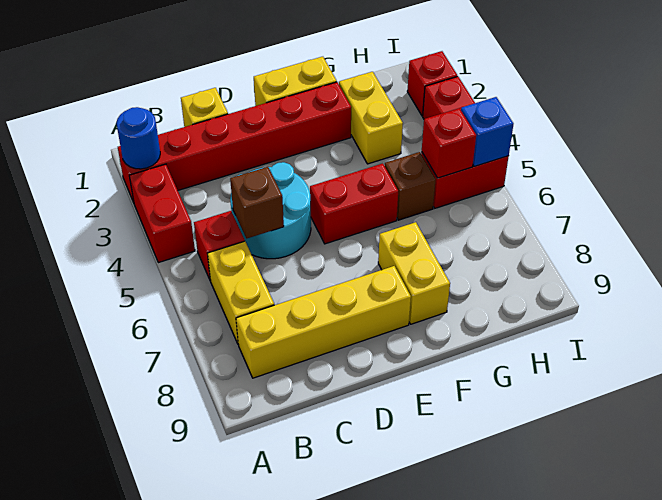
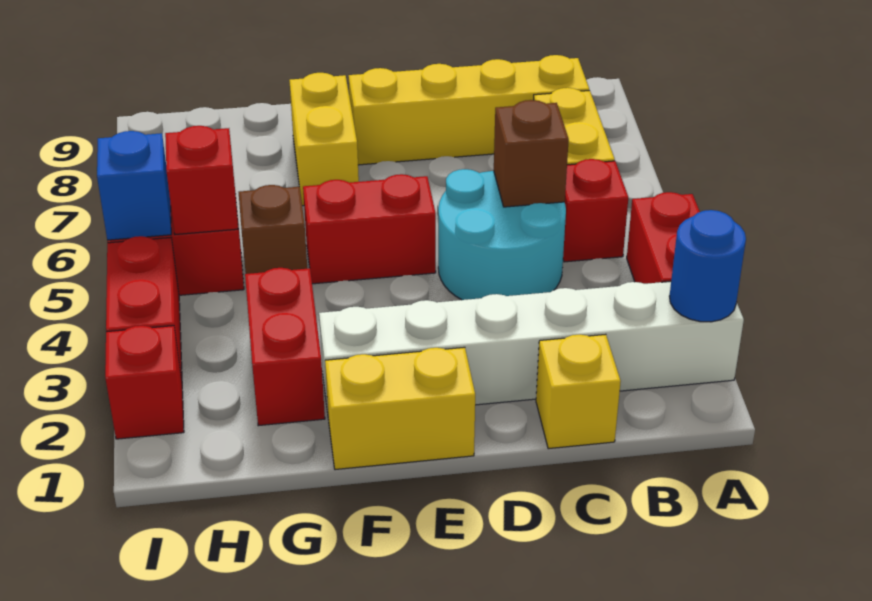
red brick A2:F2 level 1 -> white brick A2:F2 level 1
yellow brick G2:G3 level 1 -> red brick G2:G3 level 1

